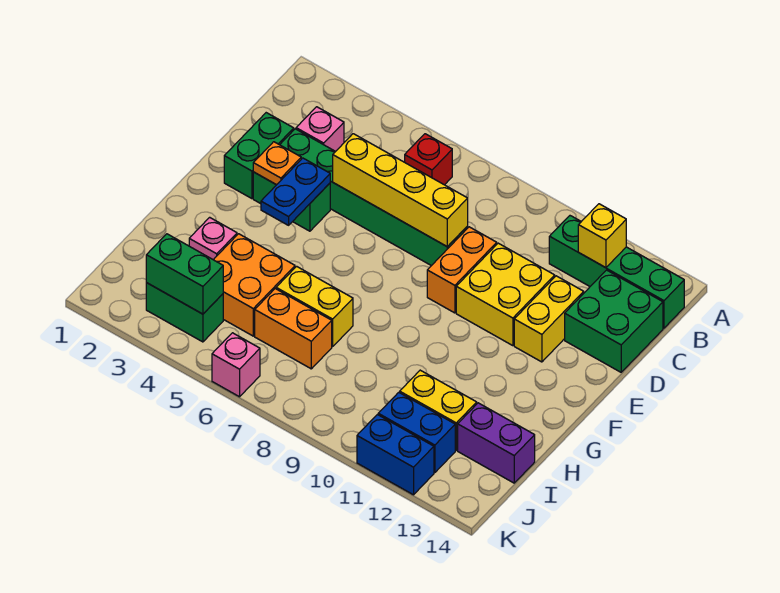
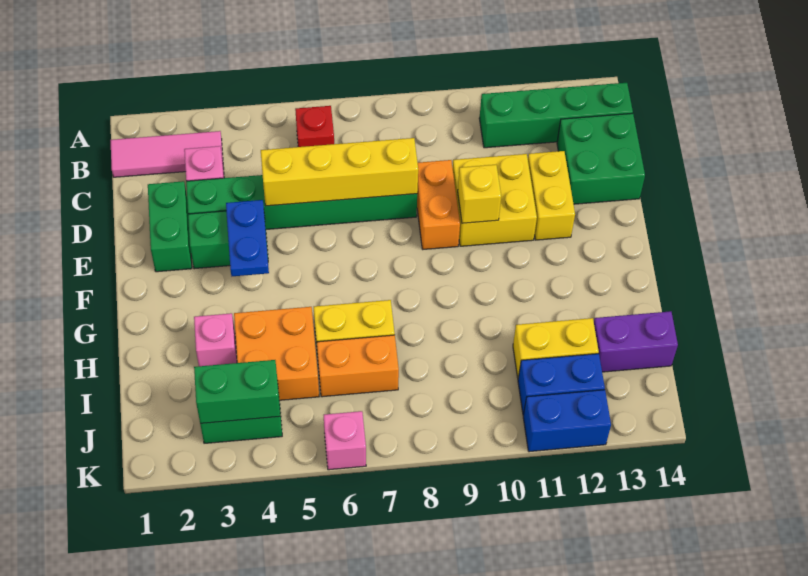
none -> pink tile B1:B3 level 1
yellow brick B12 level 2 -> yellow brick E10 level 2
orange plate E3 level 2 -> none

